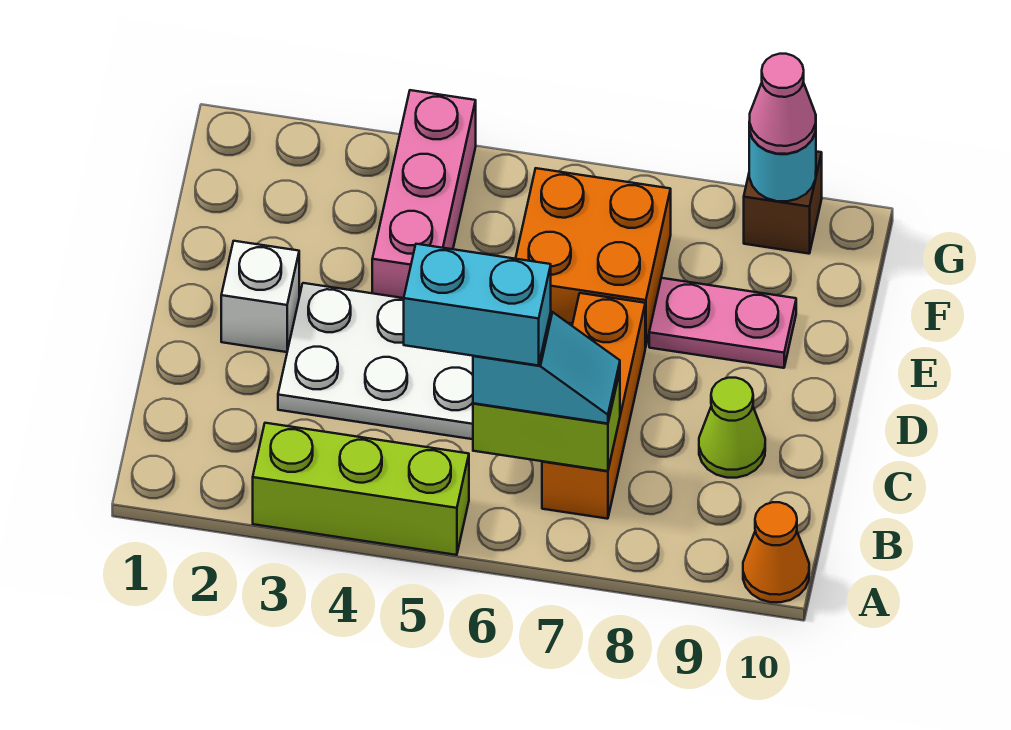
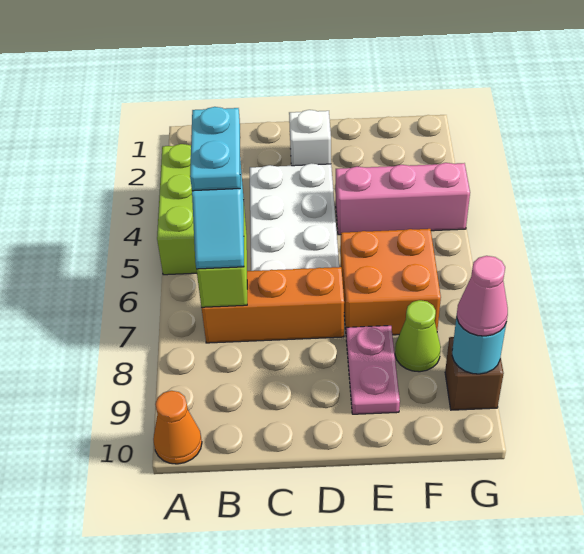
cyan brick B5:B6 level 4 -> cyan plate B5:B6 level 4
lime cone C9 level 1 -> lime cone F8 level 1

